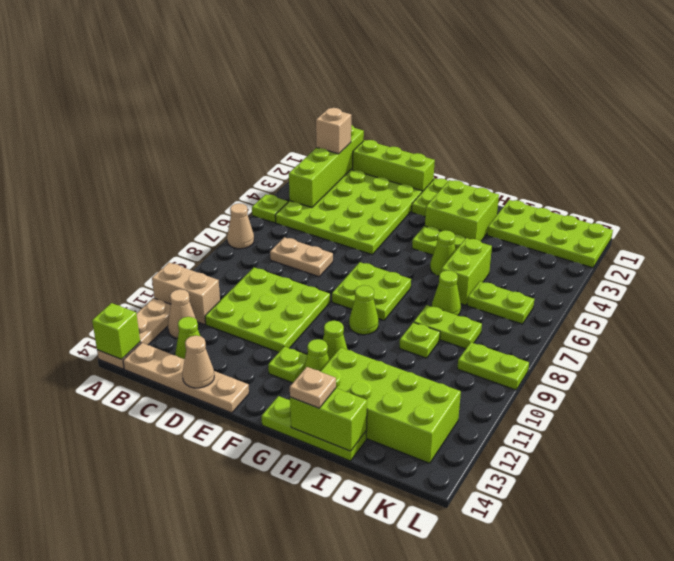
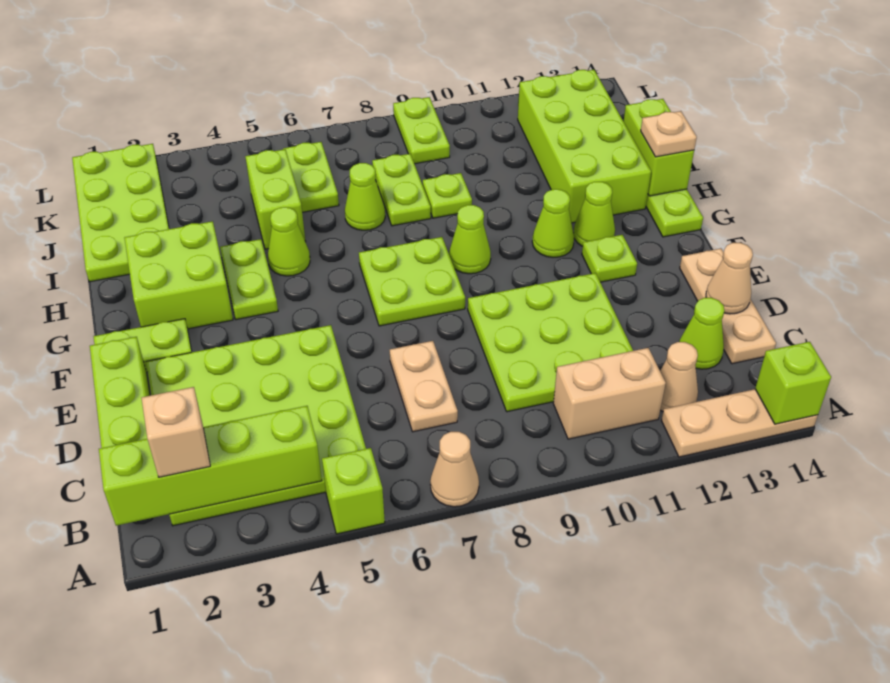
lime plate A5 level 1 -> lime brick A5 level 1
tan brick A11:B11 level 1 -> tan brick B10:B11 level 1
tan plate B14:E14 level 1 -> tan plate C14:E14 level 1
lime brick I5:I6 level 1 -> lime brick I5:J5 level 1

